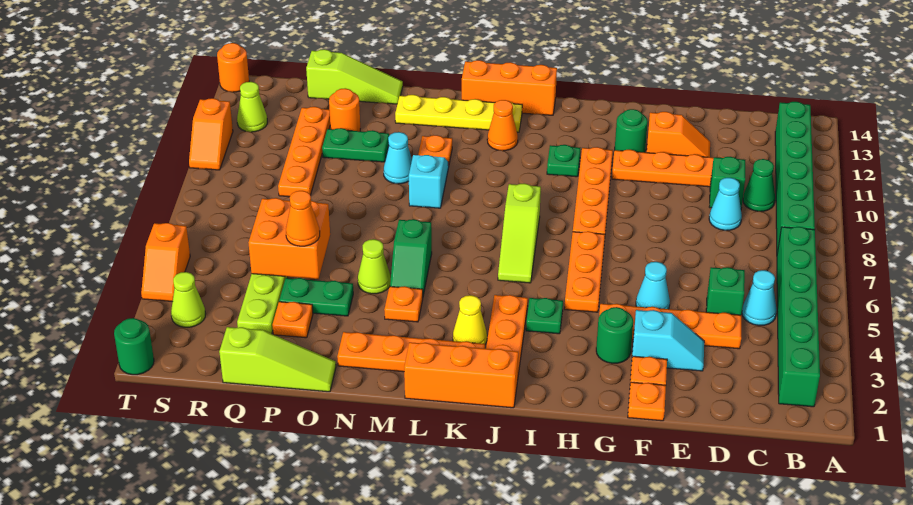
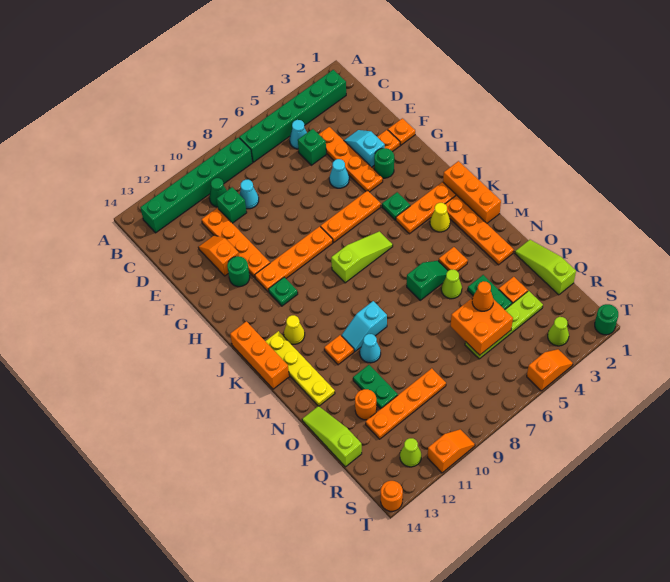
orange cone K12 level 1 -> yellow cone K12 level 1

